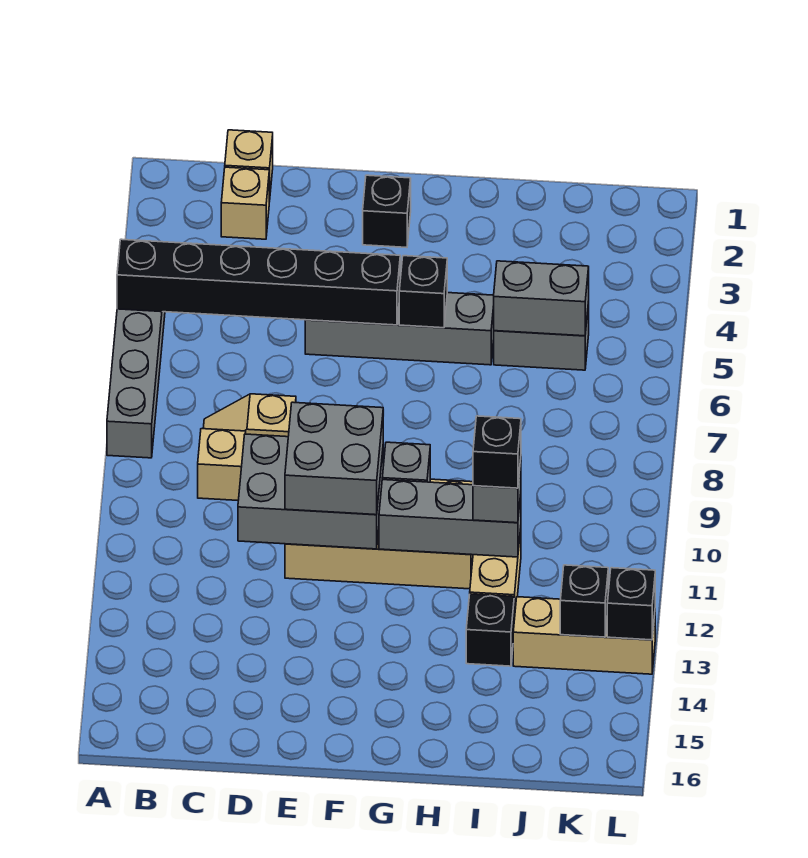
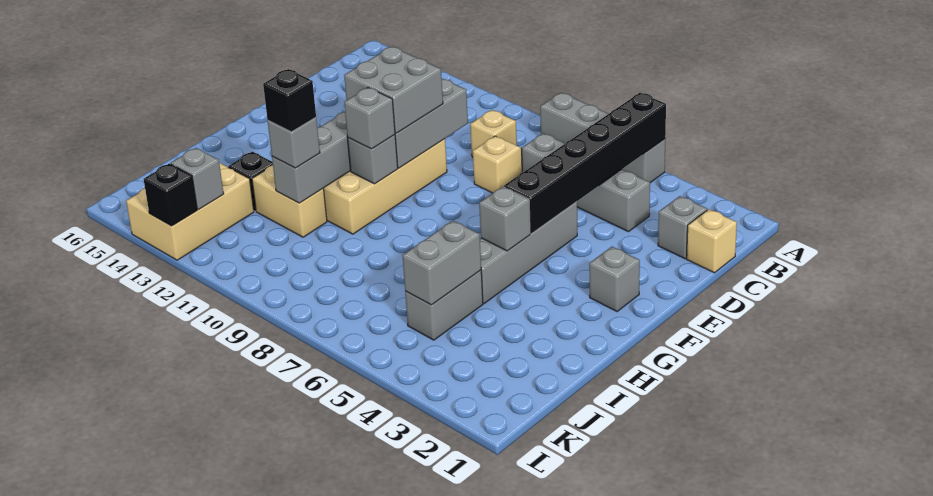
tan brick C2 level 1 -> grey brick C2 level 1
none -> grey brick C4:C7 level 1
black brick F2 level 1 -> grey brick F2 level 1
black brick G5 level 2 -> grey brick G5 level 2
none -> grey brick G10 level 3
tan brick J13:L13 level 1 -> tan brick J13:L14 level 1
black brick K13 level 2 -> grey brick K13 level 2

